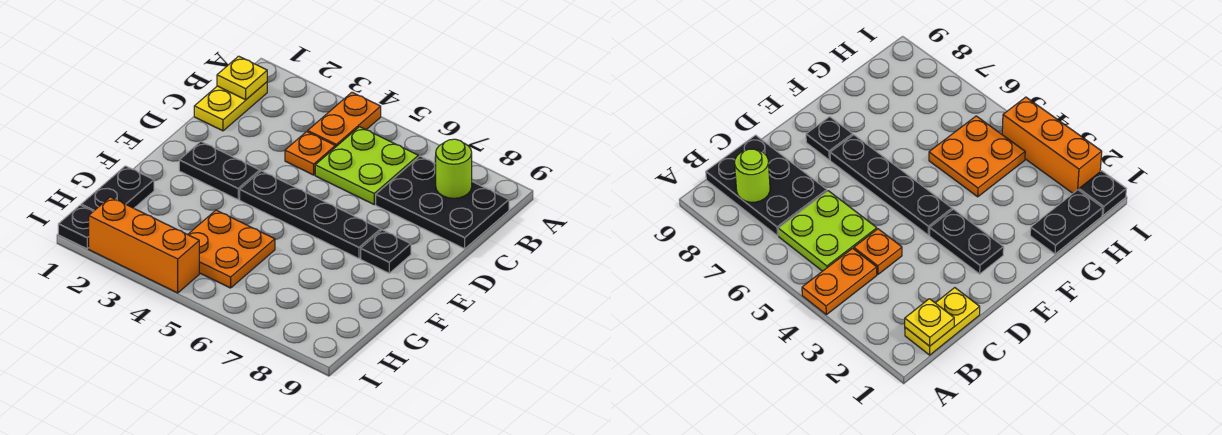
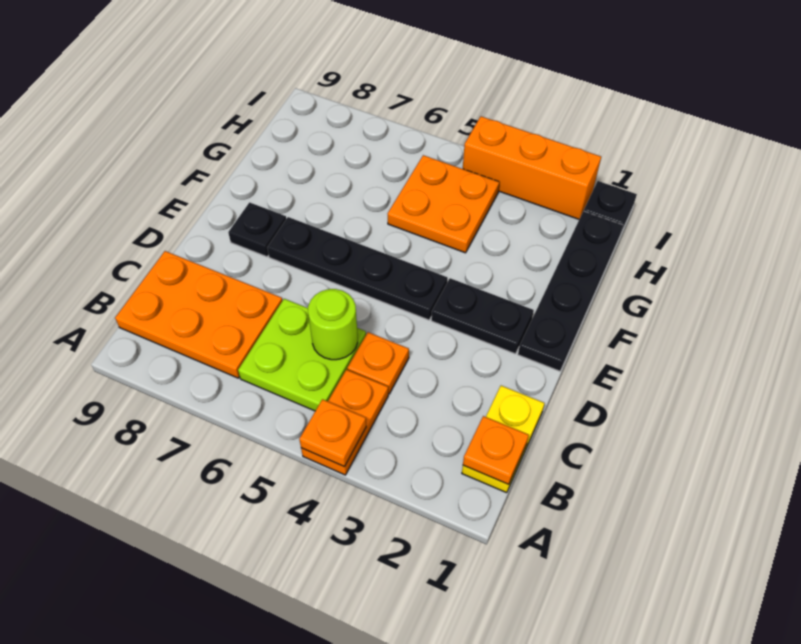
none -> orange plate A4 level 2
yellow plate B1 level 2 -> orange plate B1 level 2
black plate B7:C9 level 1 -> orange plate B7:C9 level 1
lime round brick B8 level 2 -> lime round brick C5 level 2
black plate G1:H1 level 1 -> black plate E1:H1 level 1

